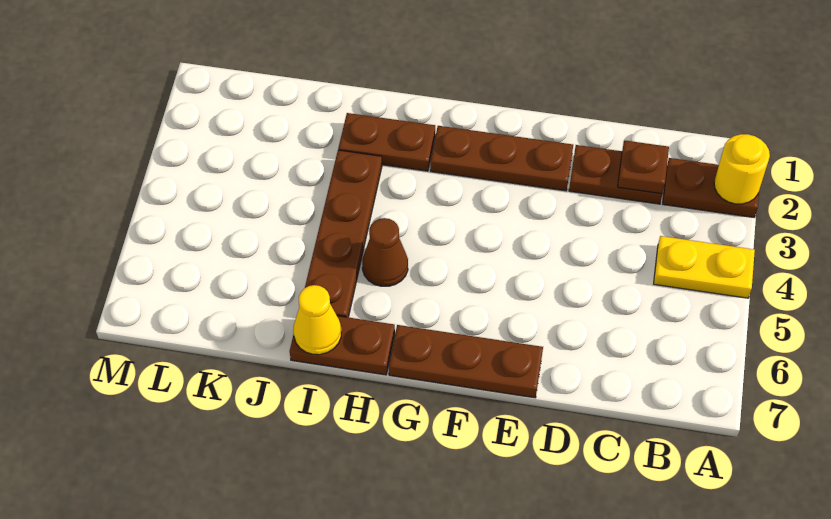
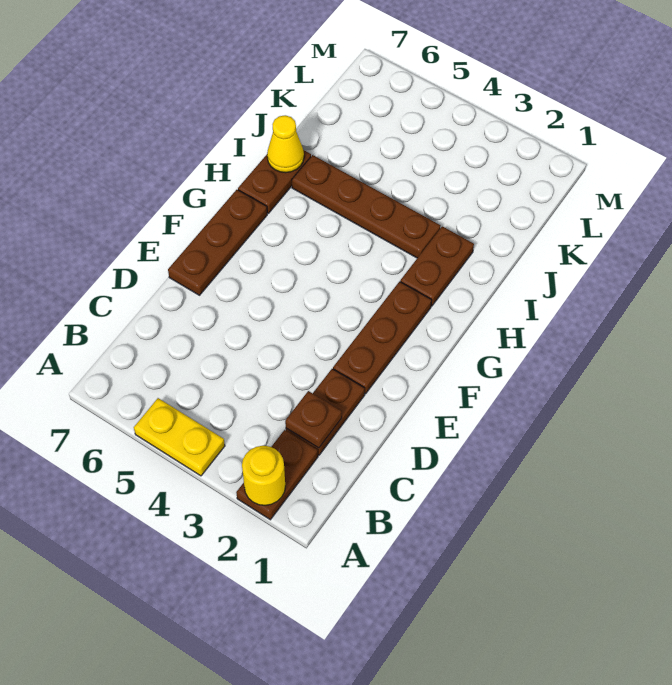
yellow plate A4:B4 level 1 -> yellow plate A4:A5 level 1
brown cone H5 level 1 -> none

